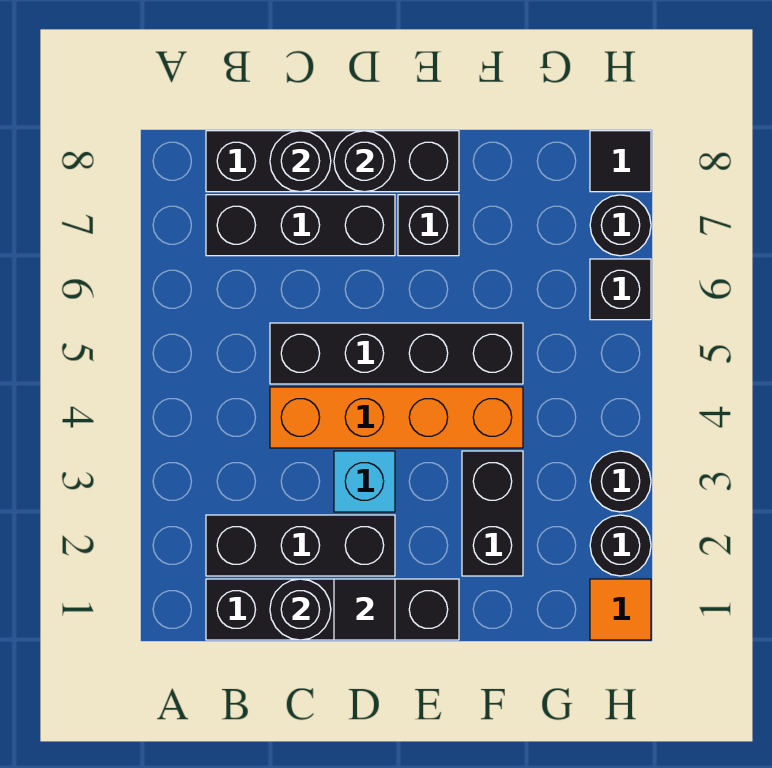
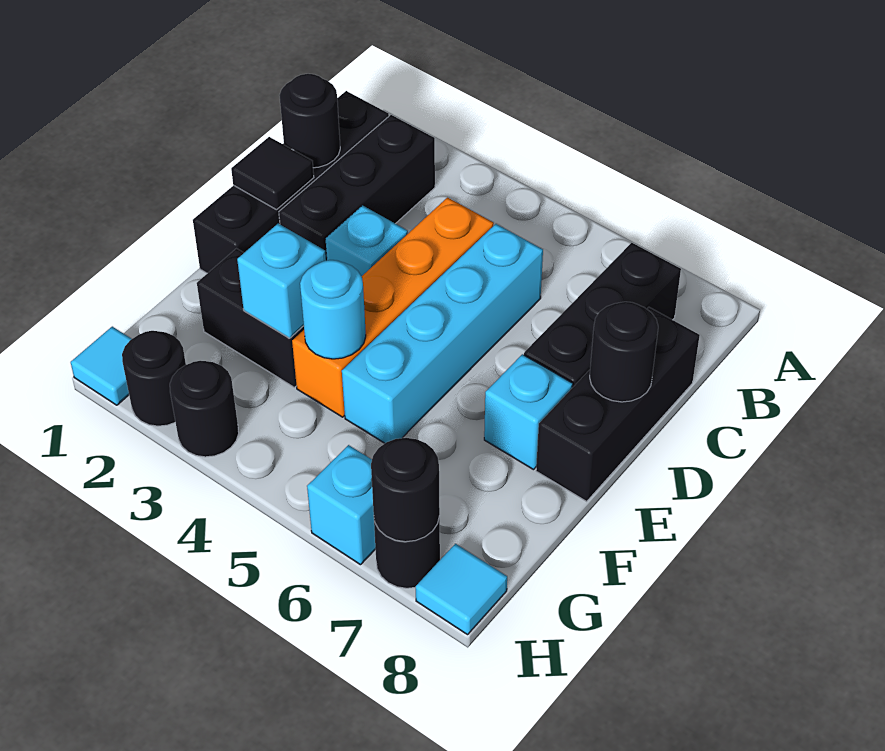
black brick B8:E8 level 1 -> black brick C8:E8 level 1
black brick C5:F5 level 1 -> cyan brick C5:F5 level 1
black round brick C8 level 2 -> black round brick H7 level 2
black brick E7 level 1 -> cyan brick E7 level 1
none -> cyan brick F3 level 2
none -> cyan round brick F4 level 2
orange tile H1 level 1 -> cyan tile H1 level 1
black brick H6 level 1 -> cyan brick H6 level 1
black tile H8 level 1 -> cyan tile H8 level 1

